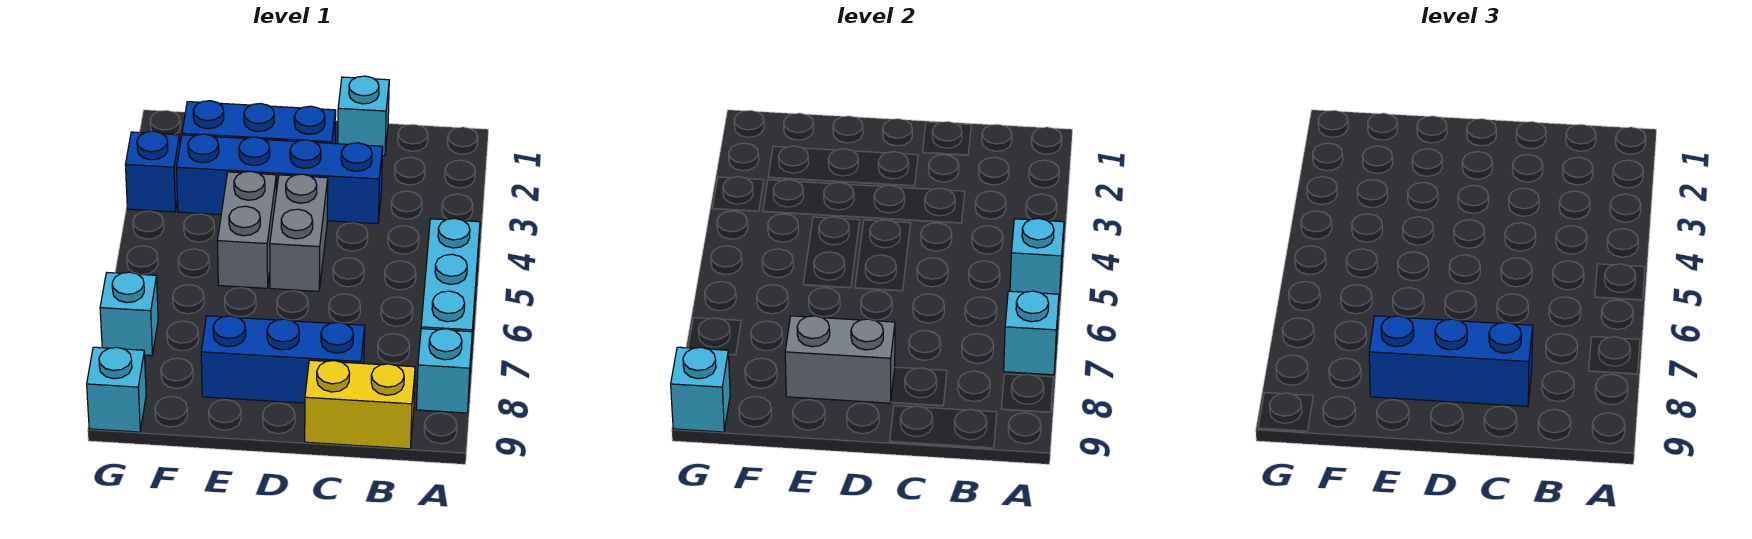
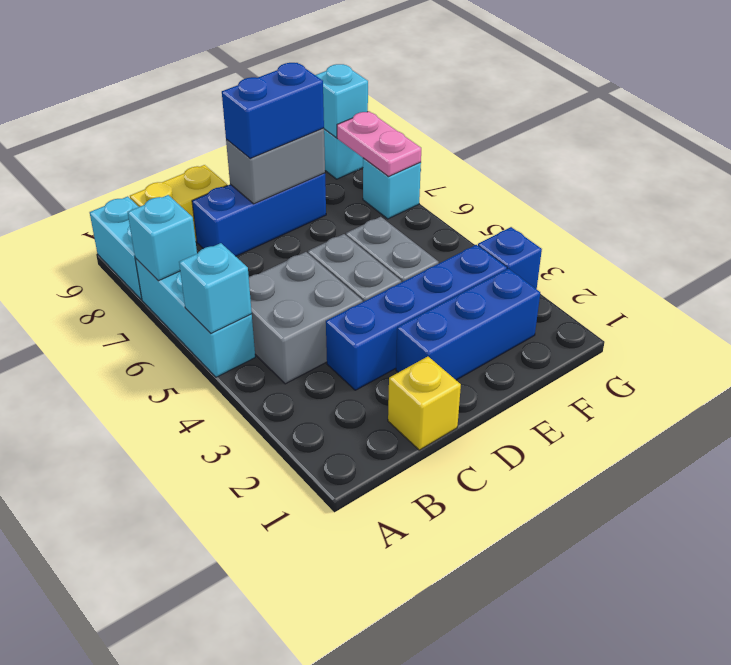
cyan brick A8 level 1 -> cyan brick A8:A9 level 1
none -> grey brick B4:C5 level 1
cyan brick C1 level 1 -> yellow brick C1 level 1
blue brick C8:E8 level 3 -> blue brick D8:E8 level 3
none -> pink plate G7:G8 level 2

